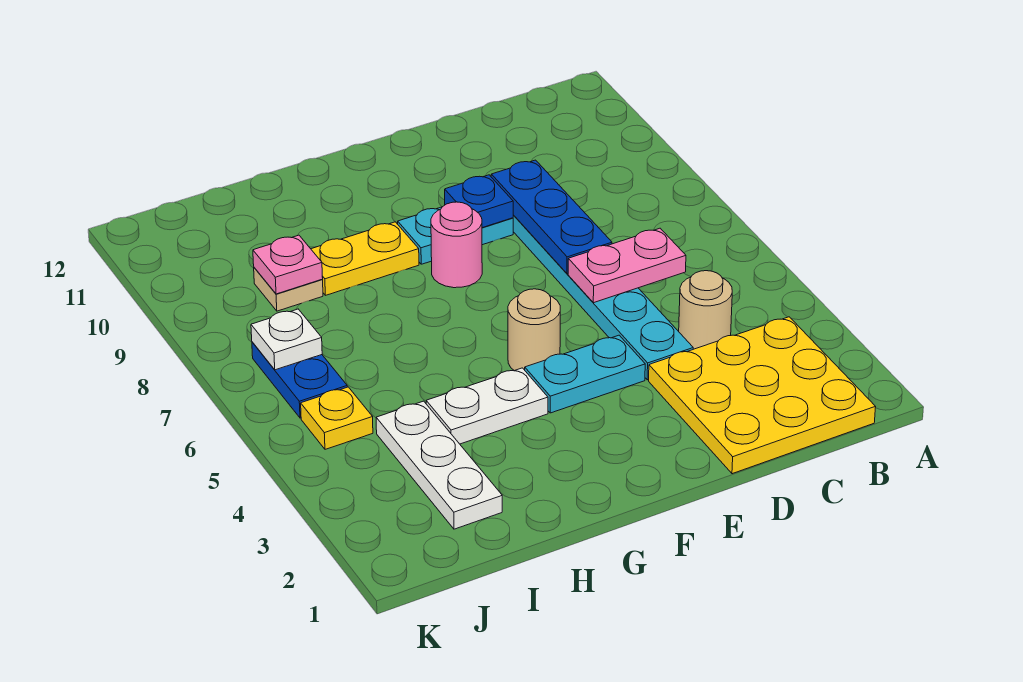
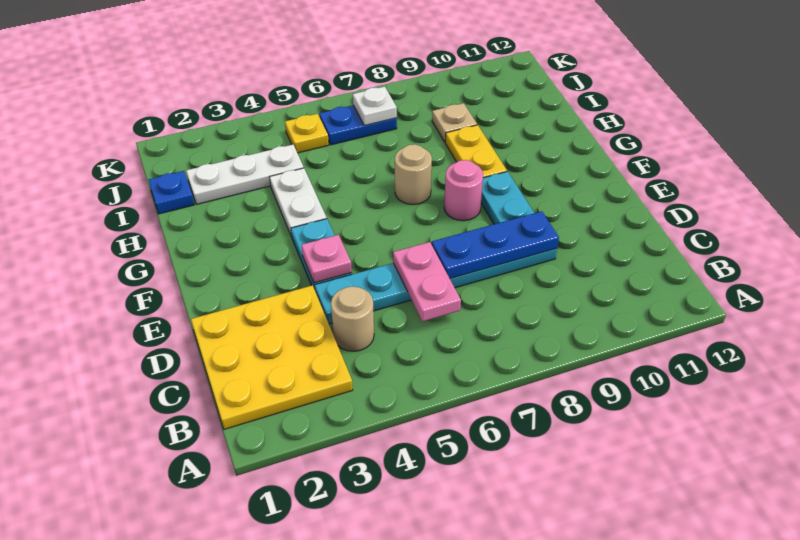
blue plate E9 level 2 -> blue plate I1 level 1
tan round brick F5 level 1 -> tan round brick G7 level 1
pink plate I9 level 2 -> pink plate E4 level 2

